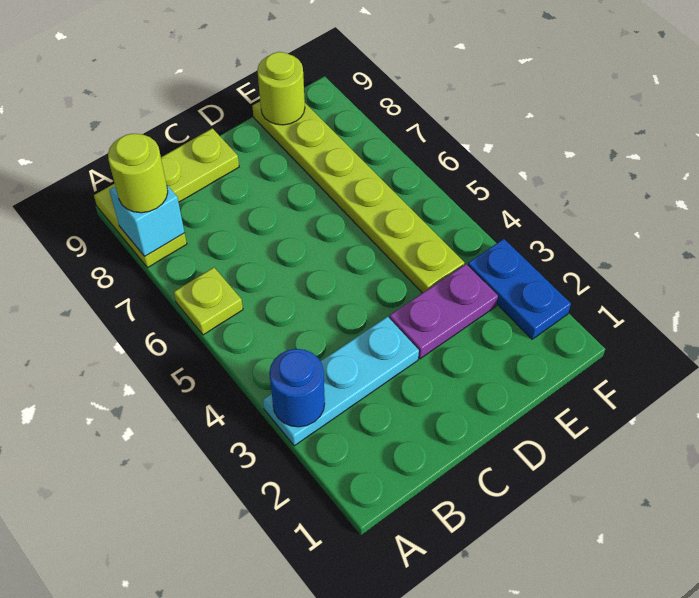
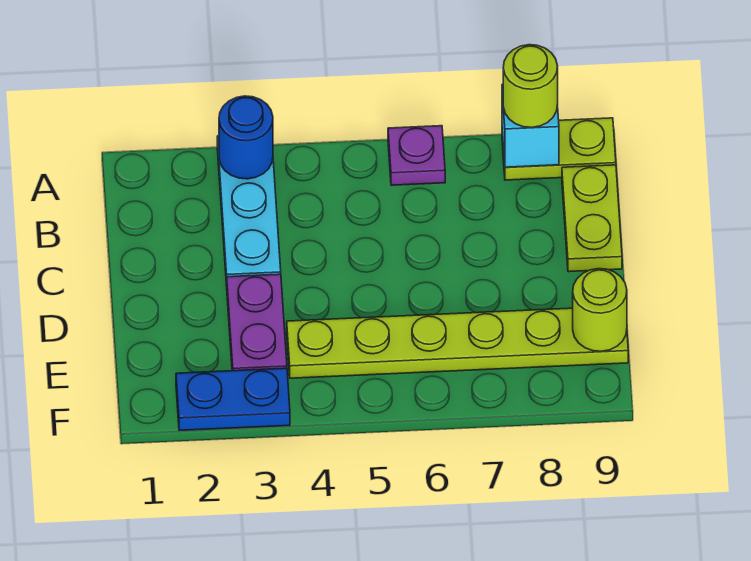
lime plate A6 level 1 -> purple plate A6 level 1

